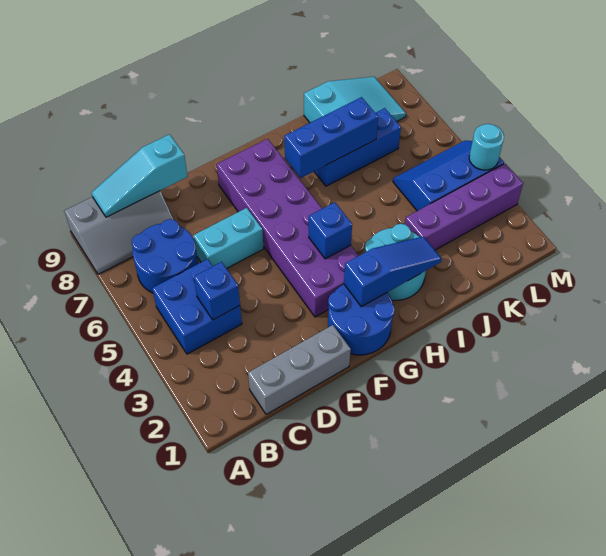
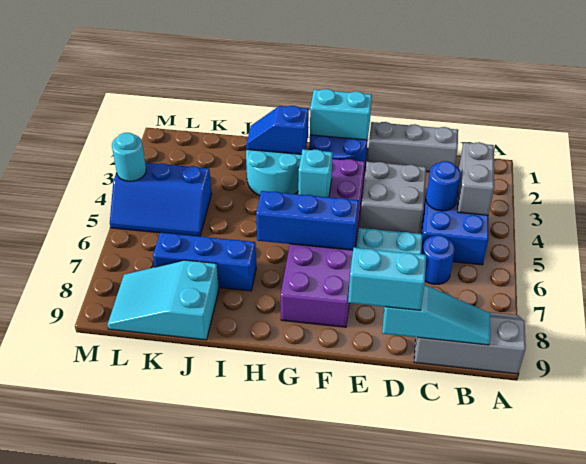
none -> grey brick B3:B4 level 2
blue round brick B6:C7 level 1 -> blue round brick C6 level 1
blue brick C4 level 2 -> blue round brick C4 level 2
none -> grey brick D3:E4 level 1
none -> cyan brick D9:E9 level 3
none -> cyan brick F1:G1 level 2
blue slope G2:I2 level 2 top G -> blue slope H2:I2 level 2 top H
blue brick G4 level 2 -> cyan brick G4 level 2
blue brick H7:J7 level 2 -> blue brick F6:H6 level 2
purple brick J3:M3 level 1 -> none

